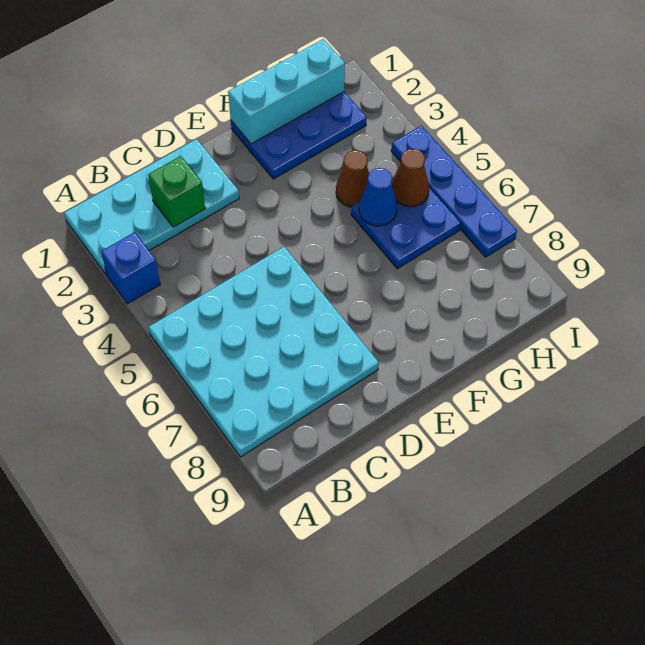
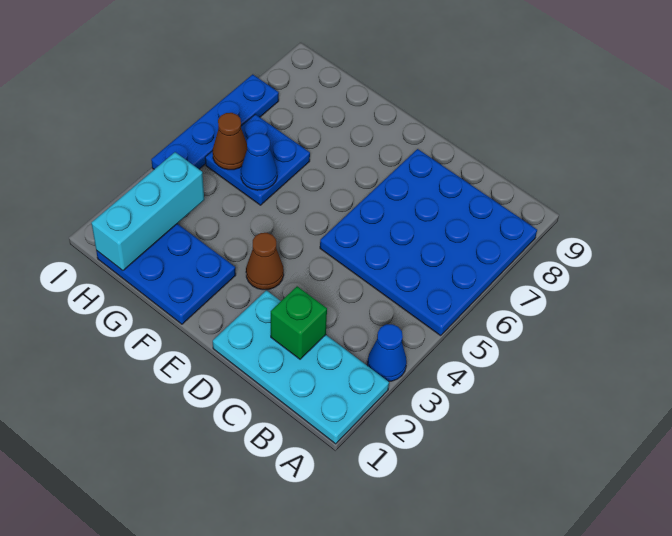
blue brick A3 level 1 -> blue cone A3 level 1
cyan plate A5:D8 level 1 -> blue plate A5:D8 level 1
cyan brick F1:H1 level 2 -> cyan brick H1:H3 level 2
brown cone G4 level 1 -> brown cone E3 level 1

